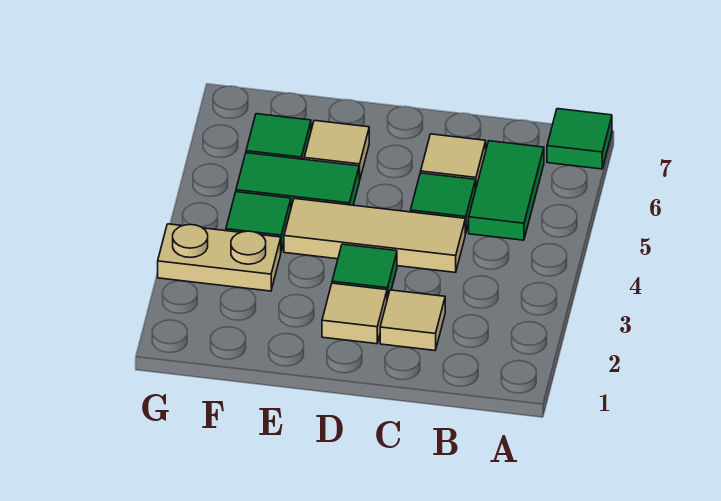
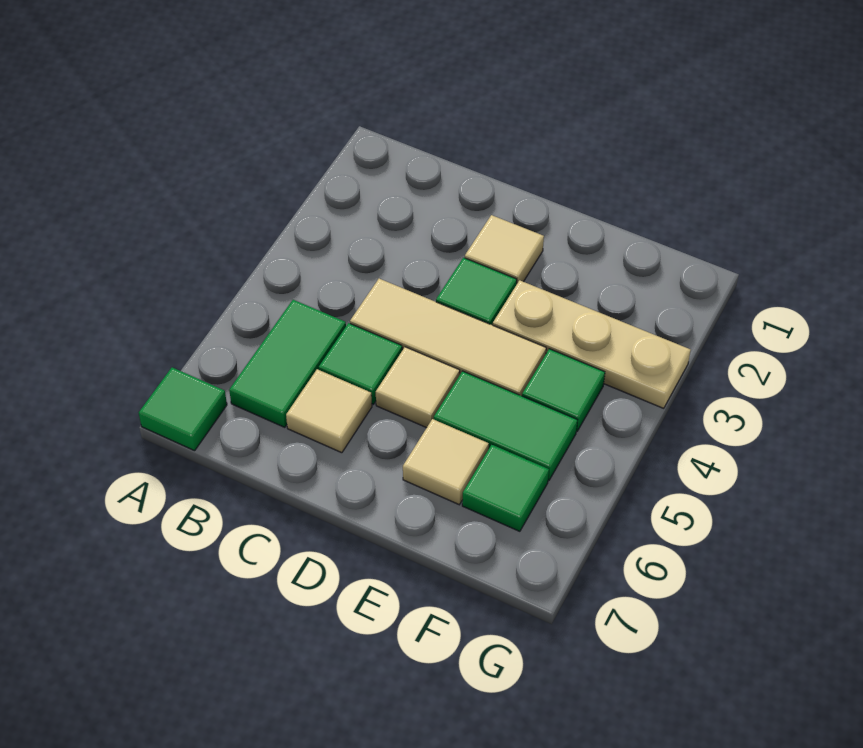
tan tile C2 level 1 -> tan tile D5 level 1
tan plate F3:G3 level 1 -> tan plate E3:G3 level 1

